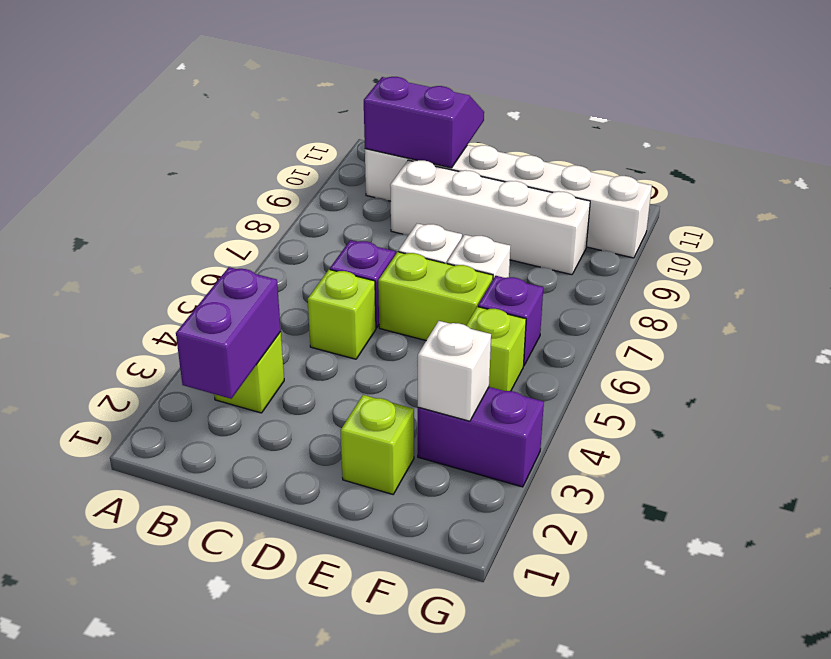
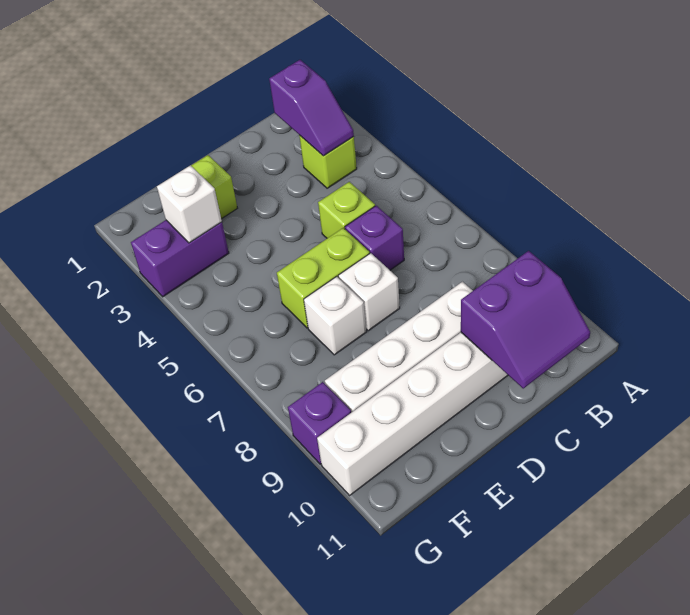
purple brick B2:B3 level 2 -> purple slope B2:B3 level 2 top 2
lime brick F5 level 1 -> none
purple brick F6 level 1 -> purple brick G9 level 1

